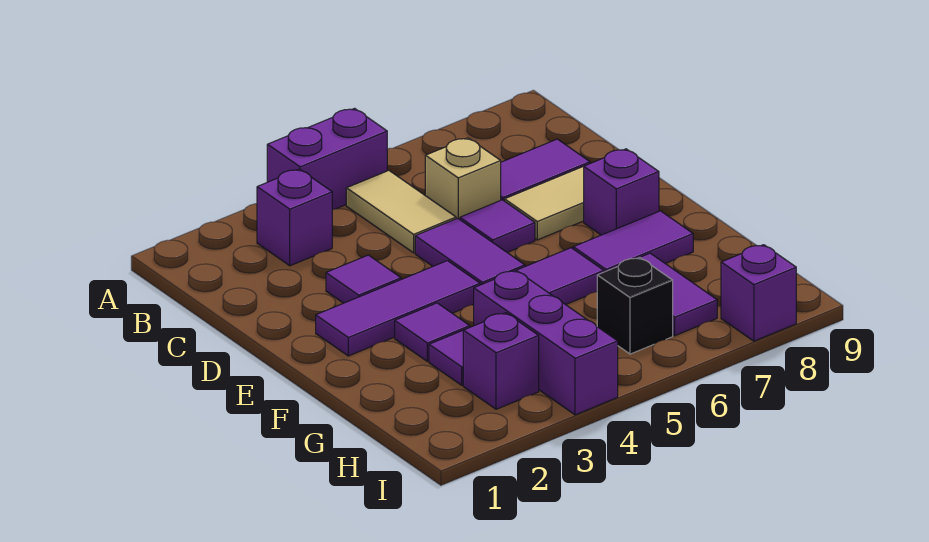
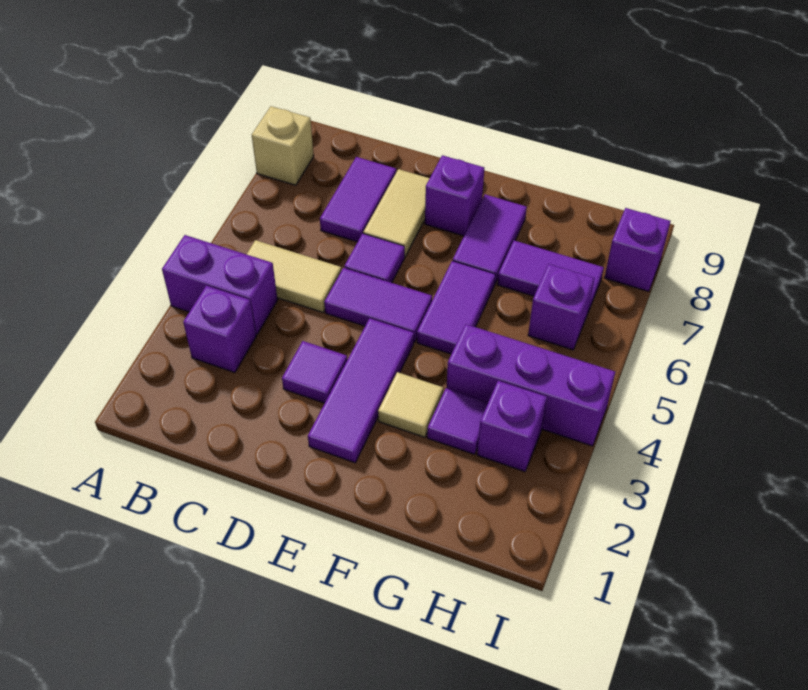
purple brick A4:A5 level 1 -> purple brick A4:B4 level 1
tan brick C6 level 1 -> tan brick A8 level 1
purple tile F3 level 1 -> tan tile F3 level 1
black brick H6 level 1 -> purple brick H6 level 1

